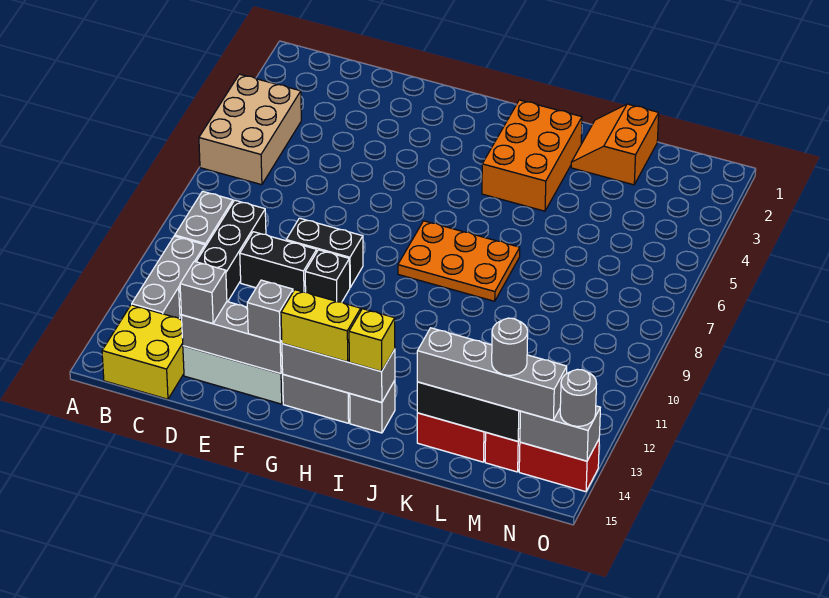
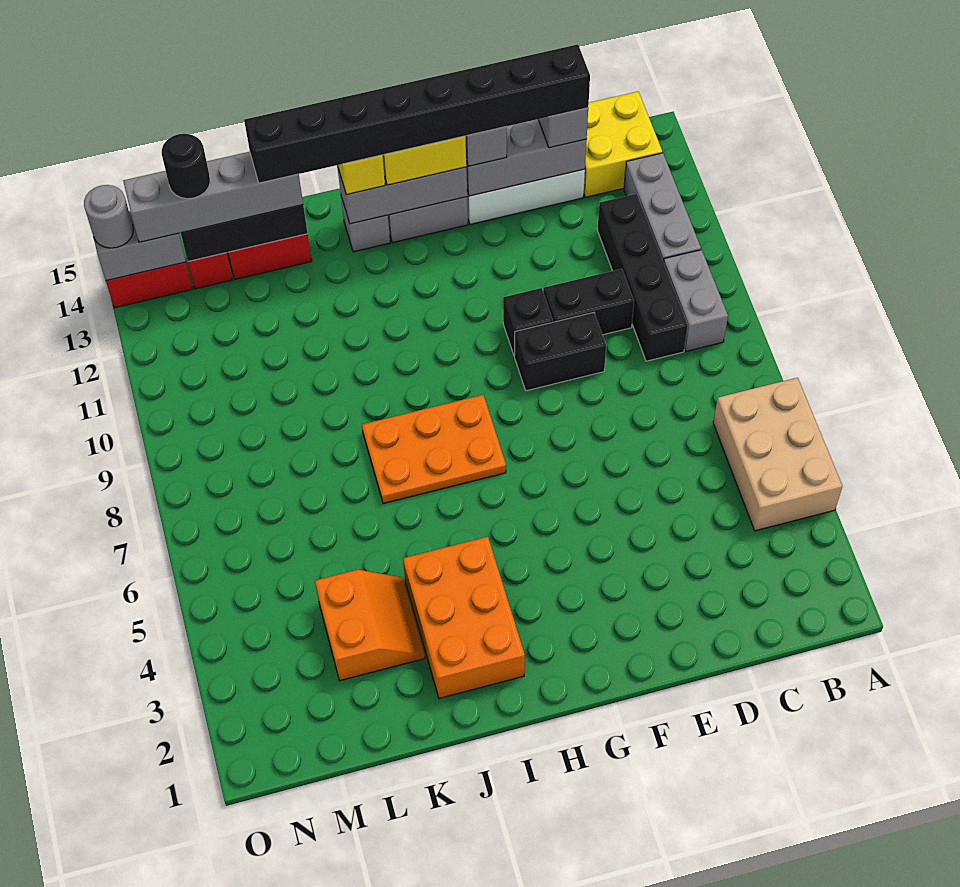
none -> black brick D14:K14 level 4
orange slope K1:L2 level 1 top L -> orange slope K3:L4 level 1 top L
grey round brick M14 level 4 -> black round brick M14 level 4

